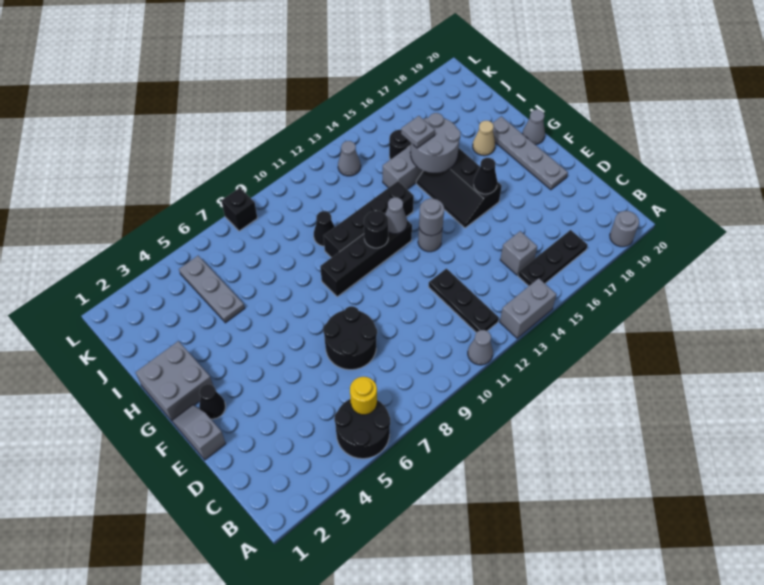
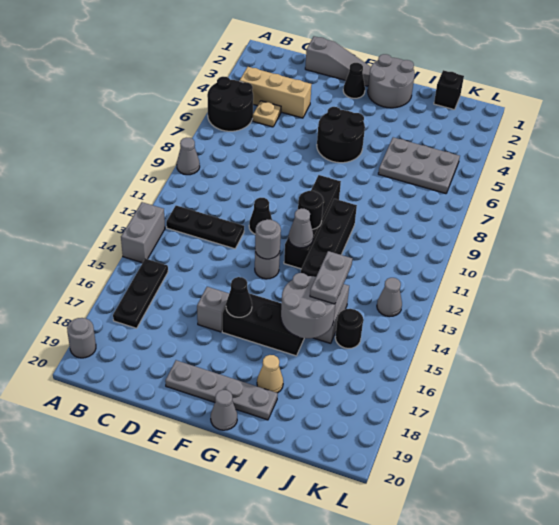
grey cone A11 level 1 -> grey cone A9 level 1
none -> tan brick B4:D4 level 1
yellow round brick B6 level 2 -> none
none -> tan plate C5 level 1
grey brick C15 level 1 -> grey brick E16 level 1
black round brick D7:E8 level 1 -> black round brick F5:G6 level 1
grey slope E1:F1 level 1 top E -> grey slope D1:F1 level 1 top D
grey brick G1:H2 level 1 -> grey round brick G1:H2 level 1
grey plate I5:K5 level 1 -> grey plate I5:K6 level 1
black cone I10 level 1 -> black cone E11 level 1
grey plate I15 level 3 -> grey plate I14:I15 level 3
black brick L8 level 1 -> black brick J1 level 1

